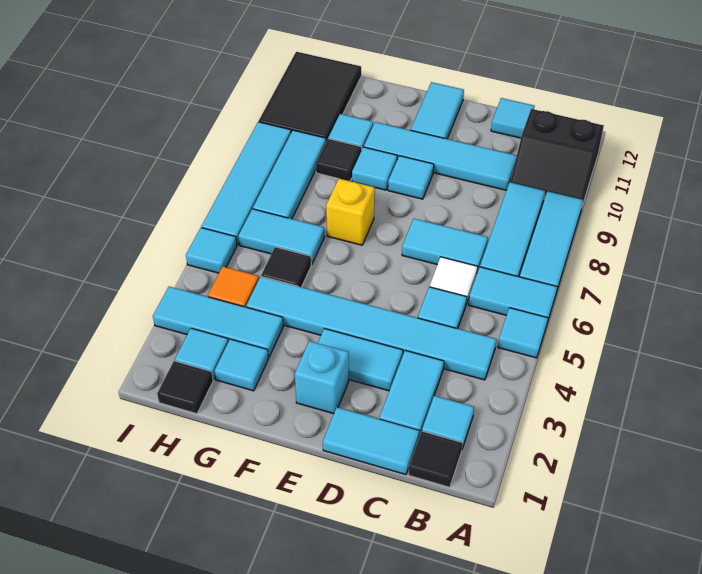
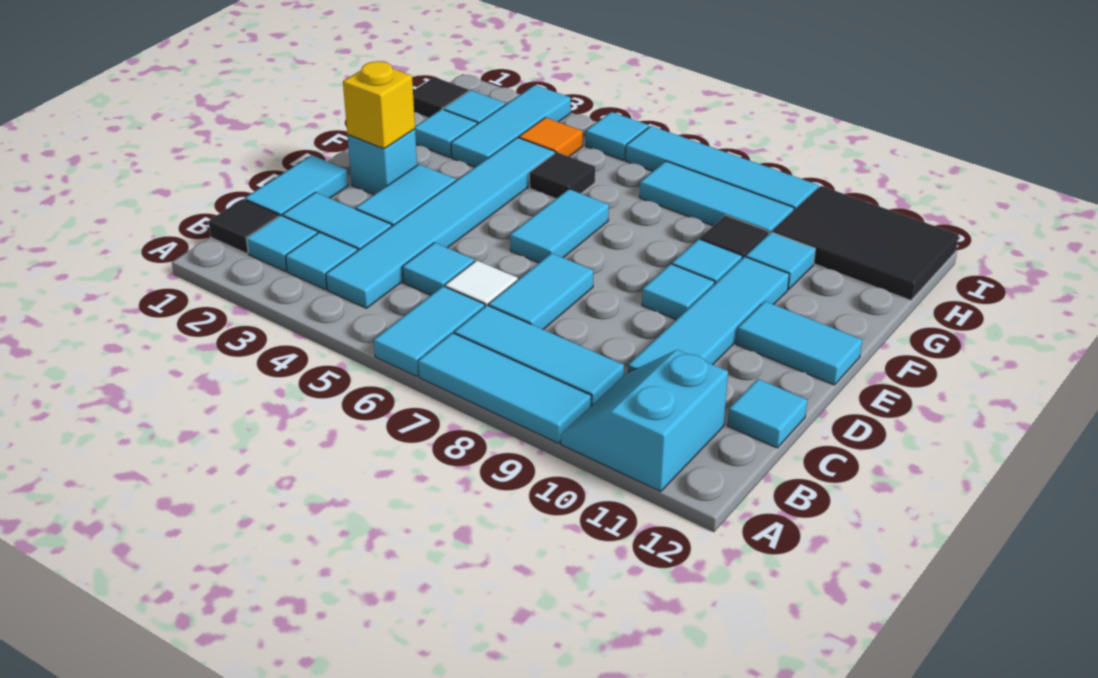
cyan tile A5 level 1 -> cyan tile B3 level 1
black slope A10:B11 level 1 top 11 -> cyan slope A10:B11 level 1 top 11
yellow brick F7 level 1 -> yellow brick E2 level 2
cyan tile G6:H6 level 1 -> cyan tile E6:F6 level 1

